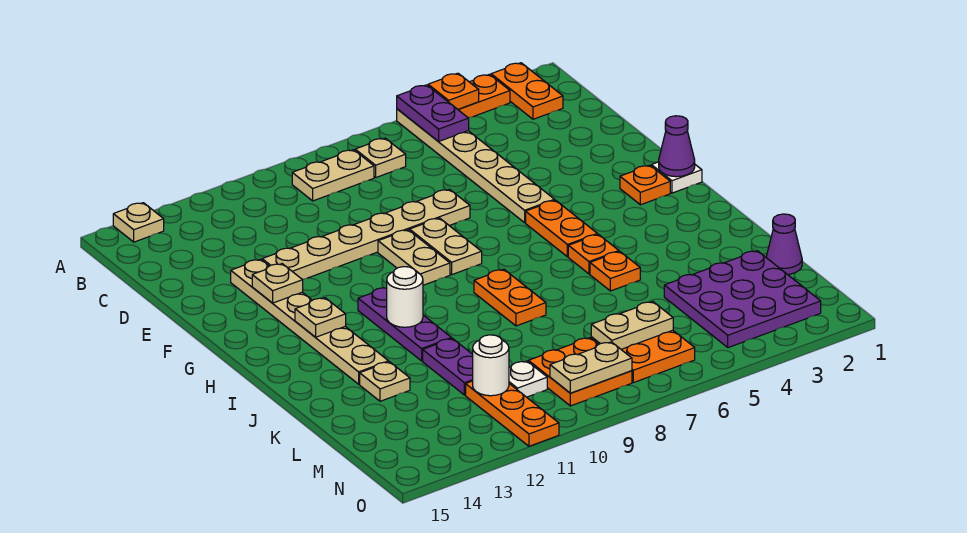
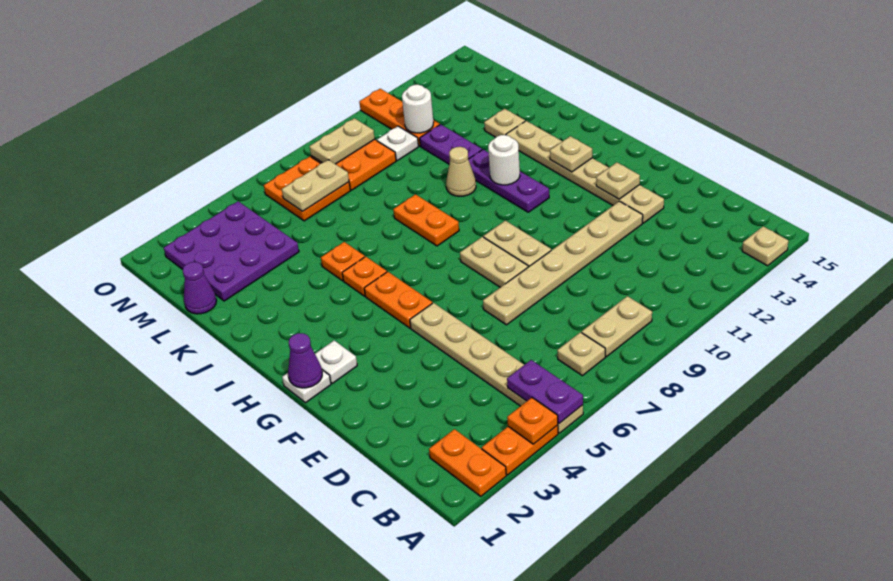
orange plate G2 level 1 -> white plate G2 level 1
none -> tan cone J10 level 1

